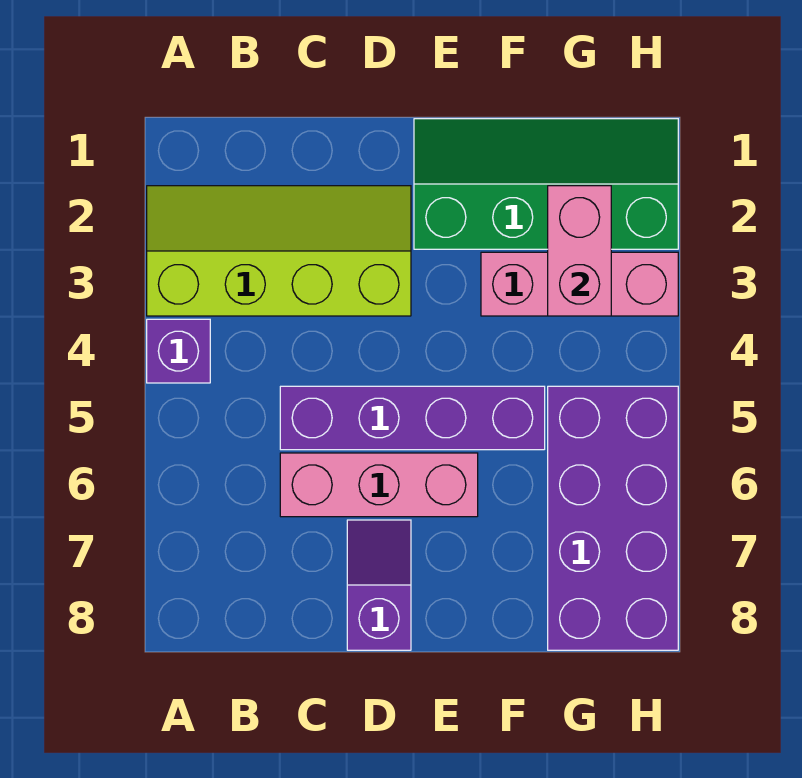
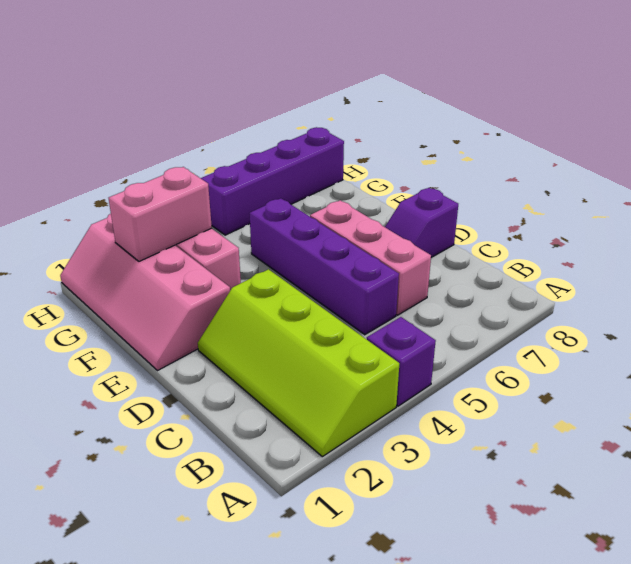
green slope E1:H2 level 1 top 2 -> pink slope E1:H2 level 1 top 2
purple brick G5:H8 level 1 -> purple brick H5:H8 level 1

